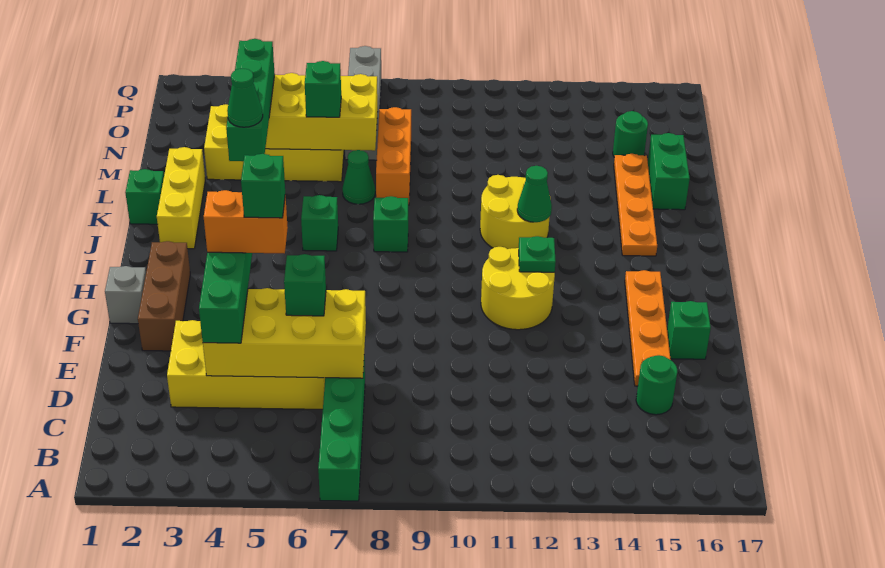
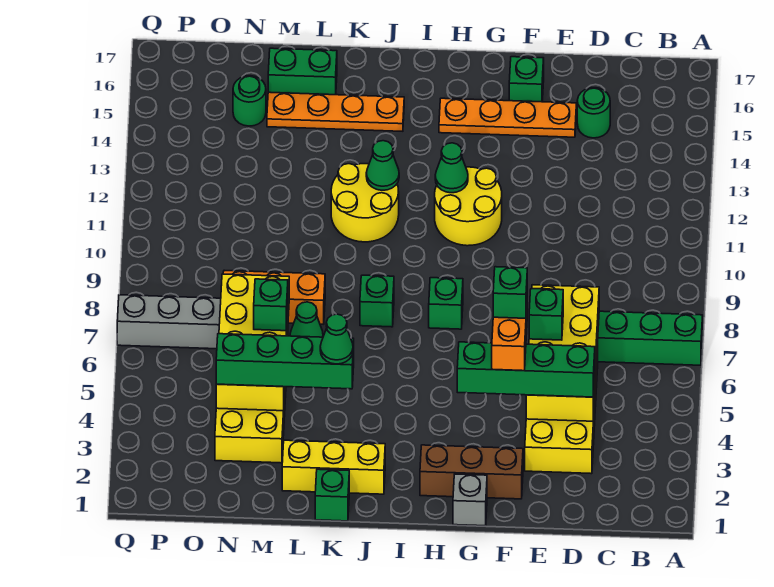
green plate H12 level 2 -> green cone H12 level 2
green brick J6 level 1 -> green brick H8 level 1

